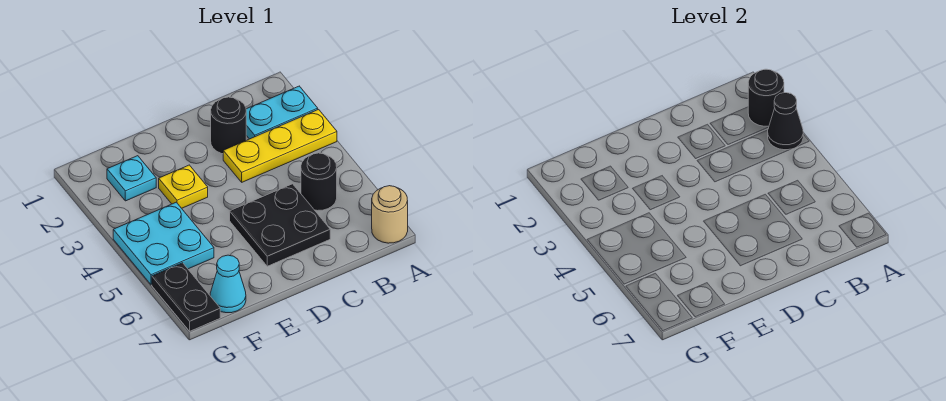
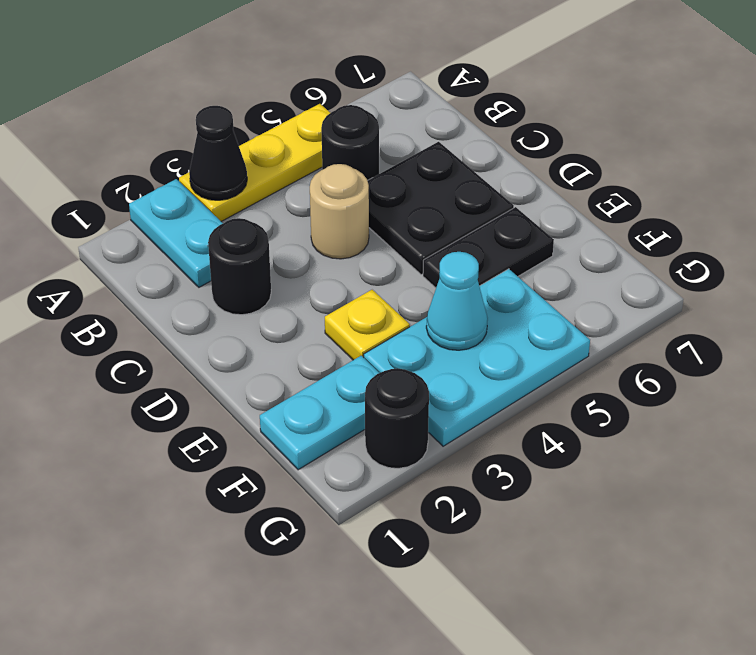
black round brick A2 level 2 -> black round brick G2 level 1
yellow plate A3:C3 level 1 -> yellow plate A3:A5 level 1
tan round brick A7 level 1 -> tan round brick C4 level 1
cyan plate F2 level 1 -> cyan plate F1:F2 level 1
cyan plate F4:G5 level 1 -> cyan plate F3:G5 level 1
cyan cone F7 level 1 -> cyan cone F4 level 2
black plate G6:G7 level 1 -> black plate E5:E6 level 1

